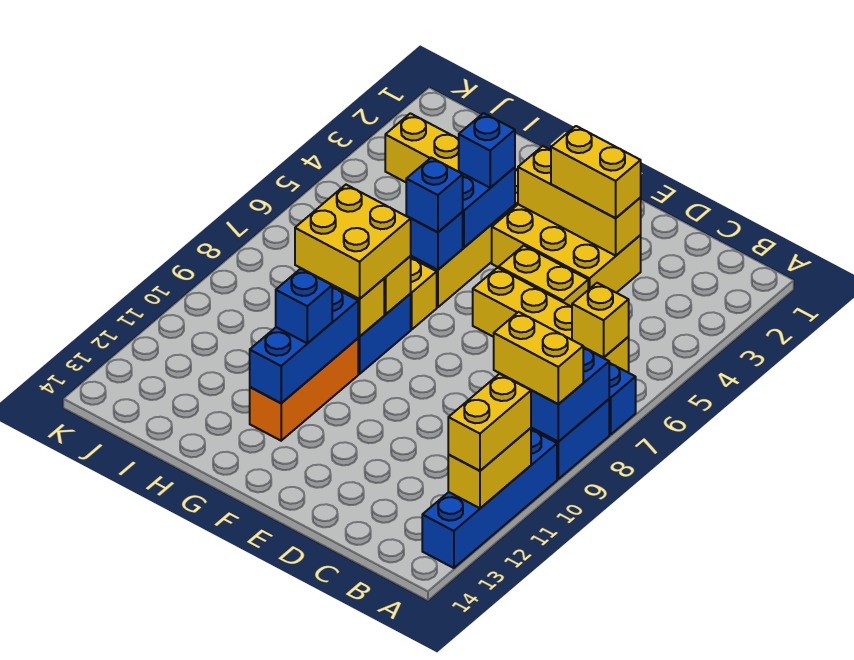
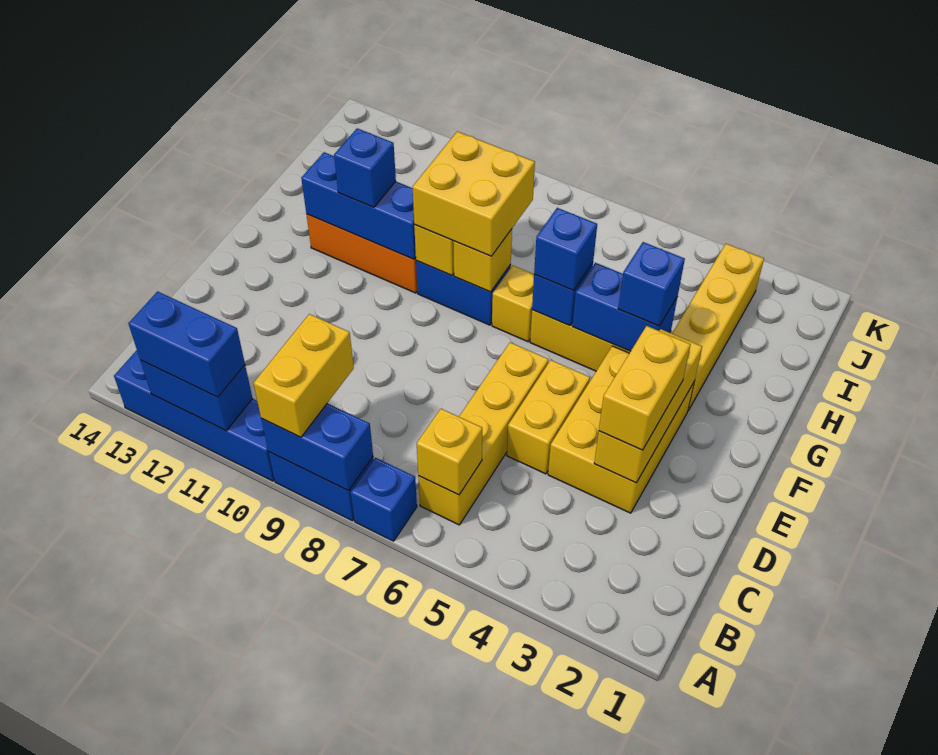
yellow brick A11:A12 level 2 -> blue brick A11:A12 level 2
yellow brick A11:A12 level 3 -> blue brick A11:A12 level 3

